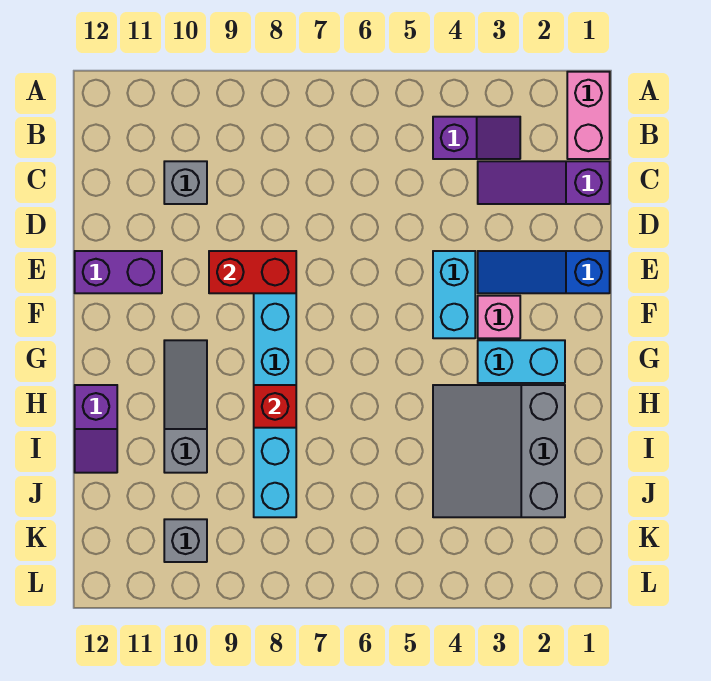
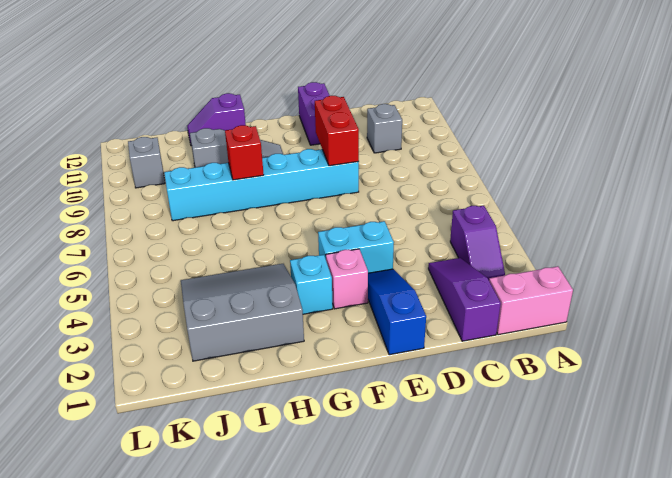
cyan brick G2:G3 level 1 -> cyan brick G3 level 1

